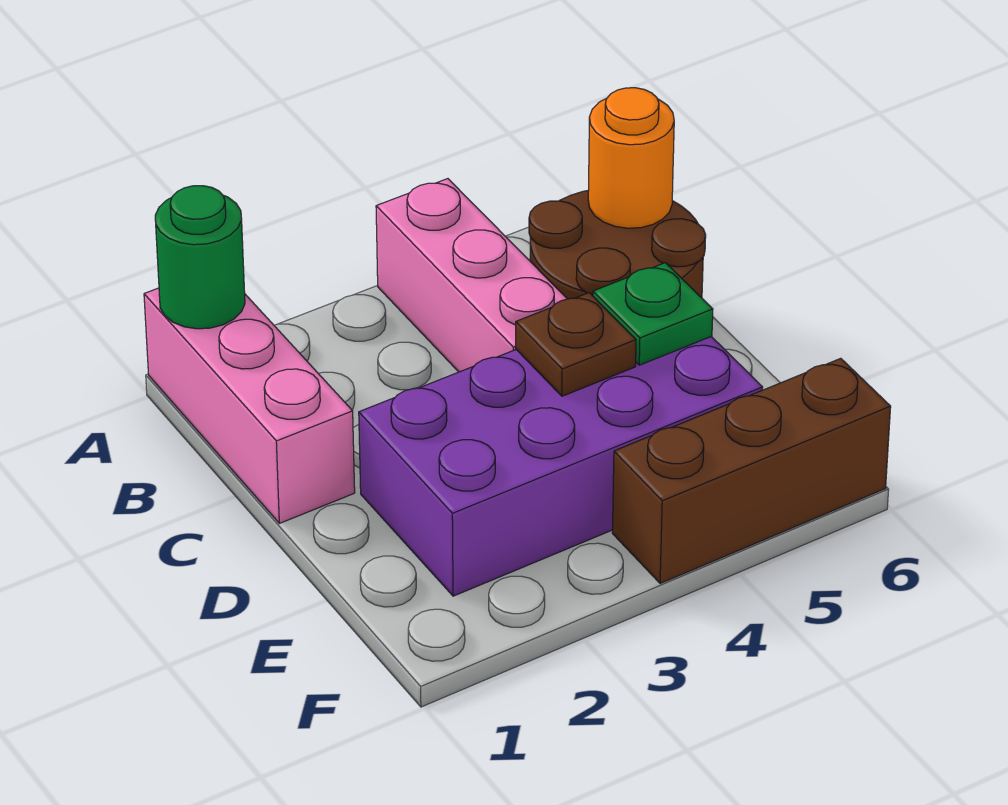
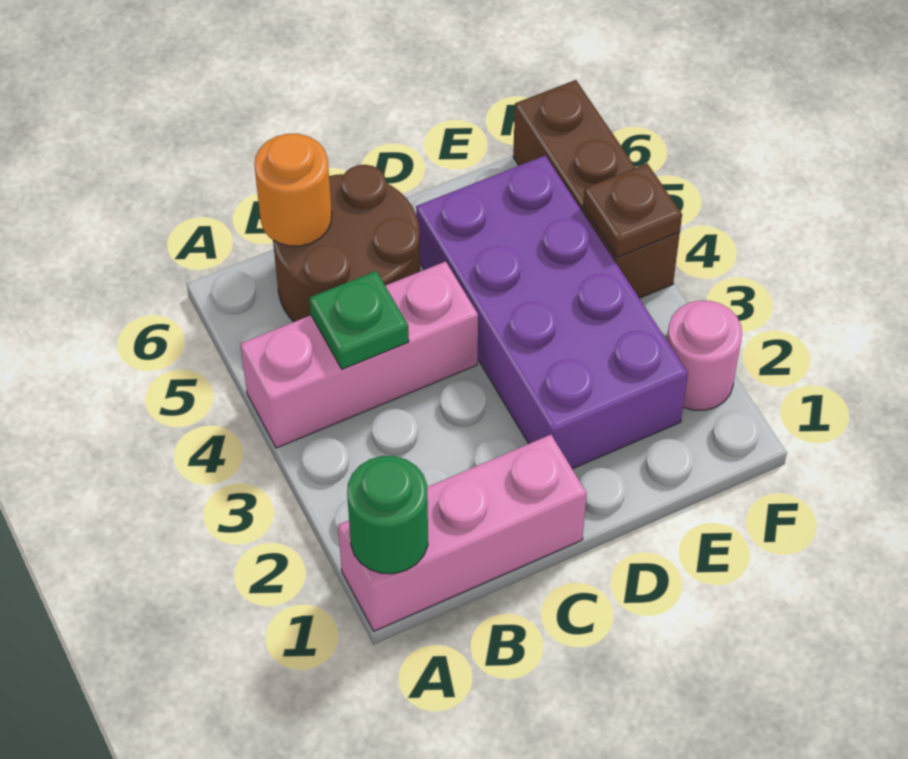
brown plate D4 level 2 -> brown plate F4 level 2
green plate D5 level 2 -> green plate B4 level 2
none -> pink round brick F2 level 1

